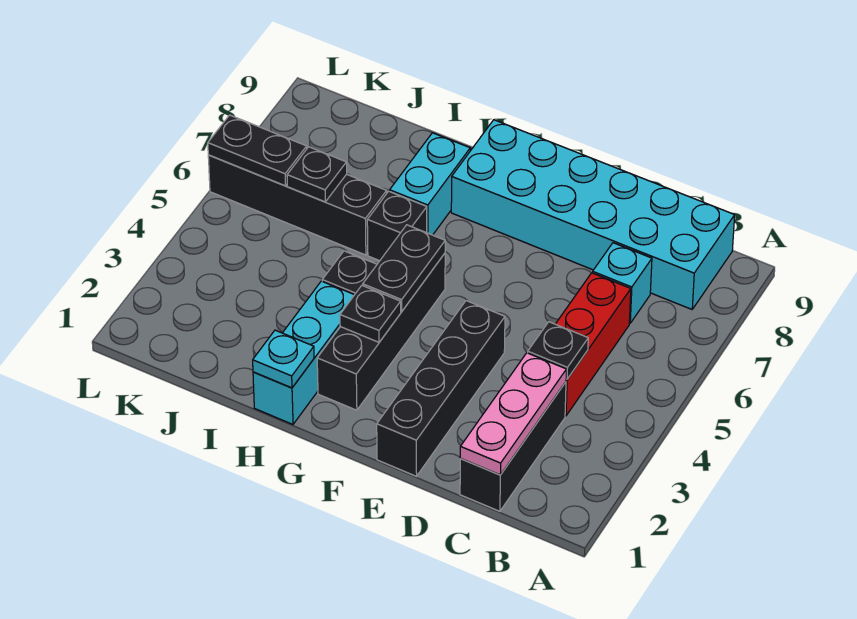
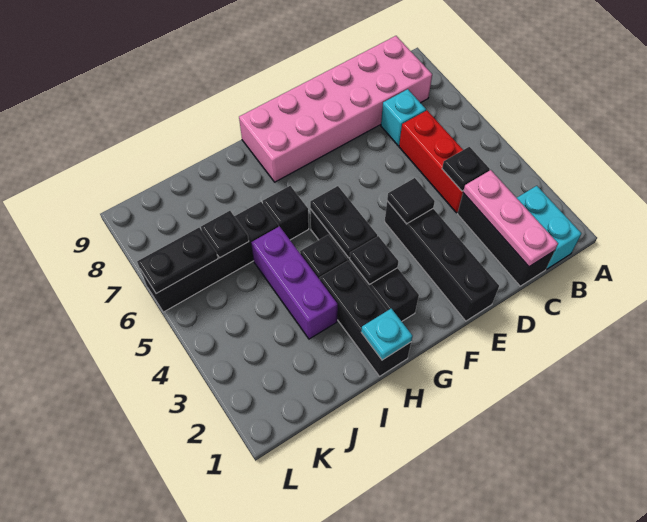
cyan brick B8:G9 level 1 -> pink brick B8:G9 level 1
none -> black tile E4 level 2
cyan brick H1:H3 level 1 -> black brick H1:H3 level 1
cyan brick H7:H8 level 1 -> cyan brick B1:B2 level 1
none -> purple brick I3:I5 level 1

